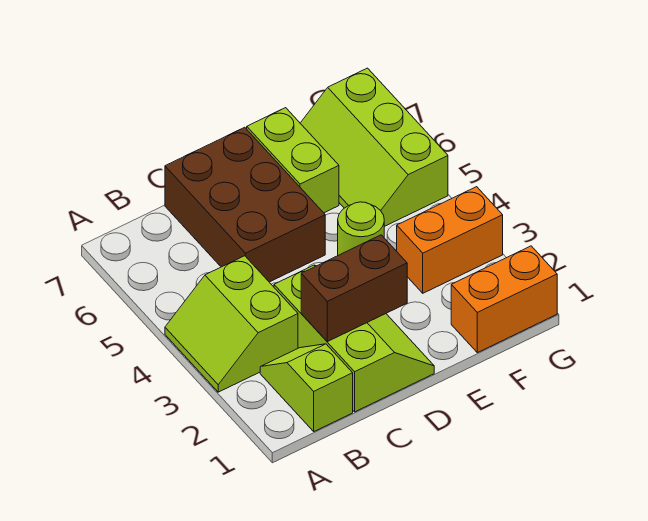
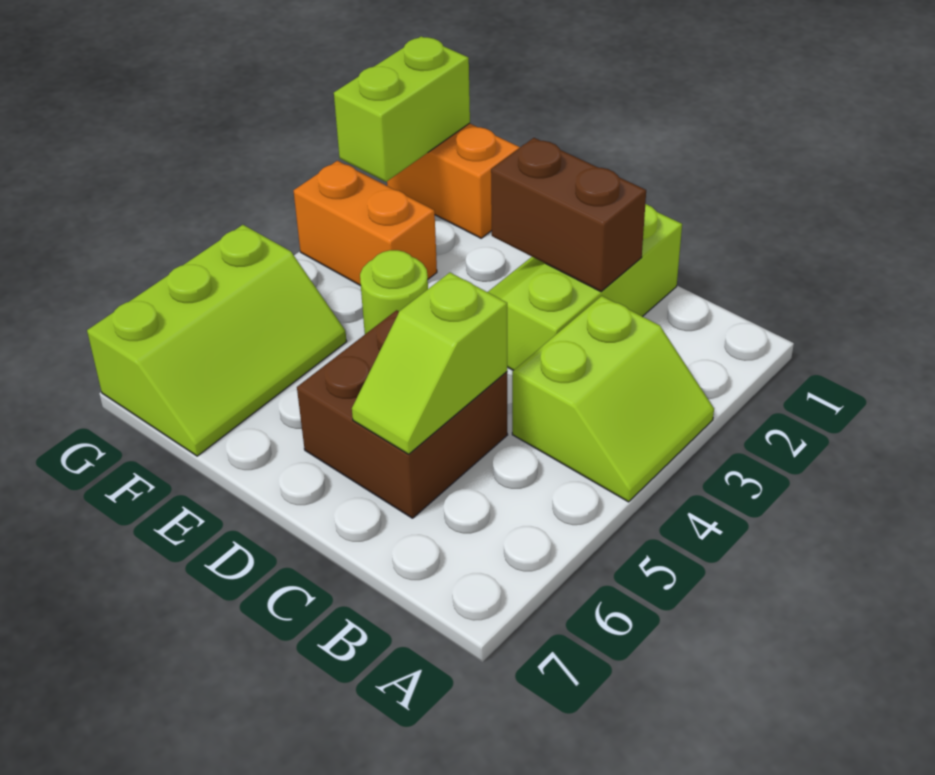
lime slope B1:B2 level 1 top 1 -> lime slope C5:C6 level 2 top 5
brown brick C5:D7 level 1 -> brown brick C5:D6 level 1
lime brick E6:E7 level 1 -> lime brick G1:G2 level 2

